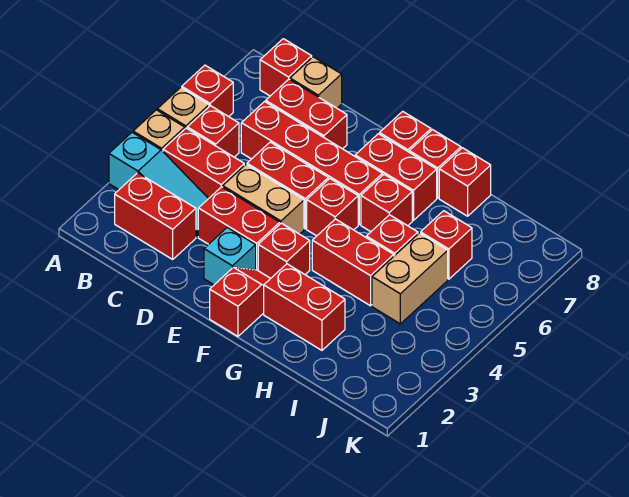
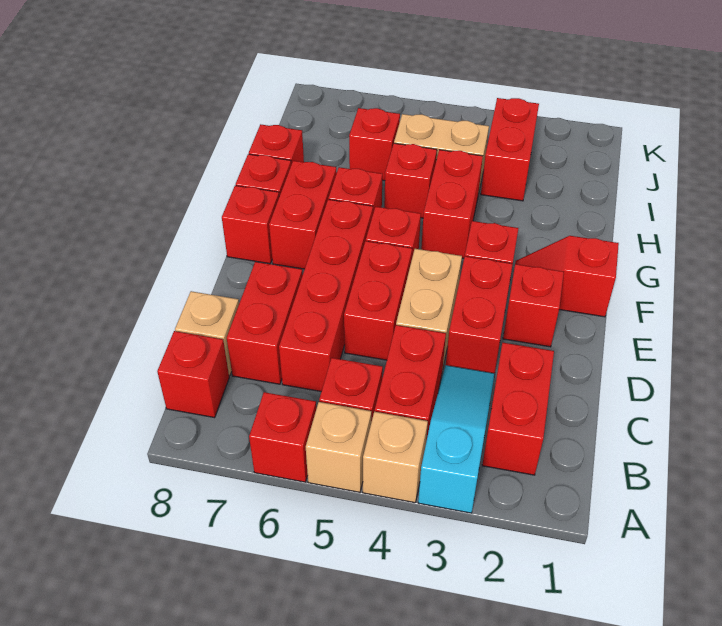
cyan brick E2 level 1 -> red brick E2 level 1
red brick G2:H2 level 1 -> red brick I3:J3 level 1

